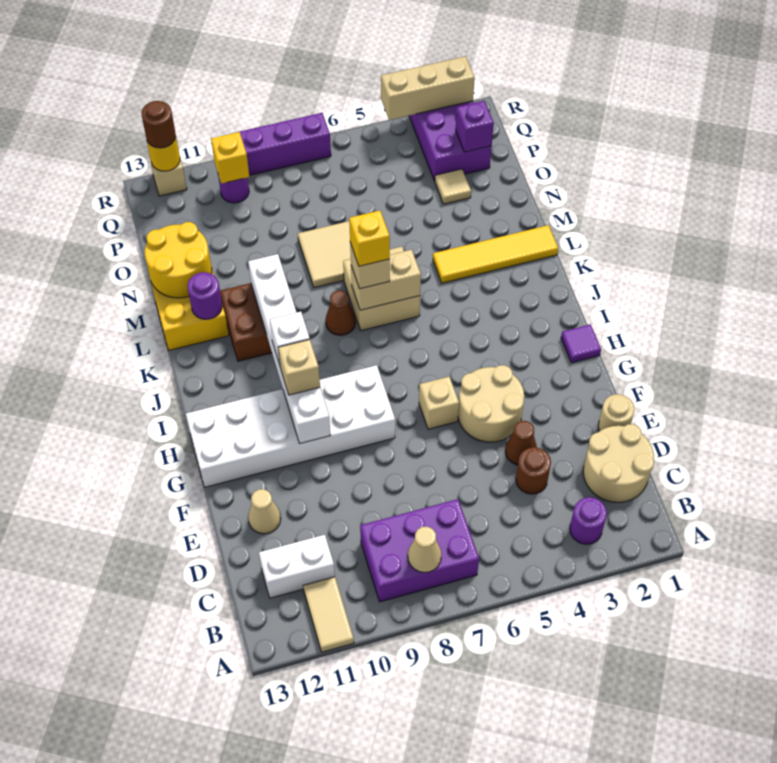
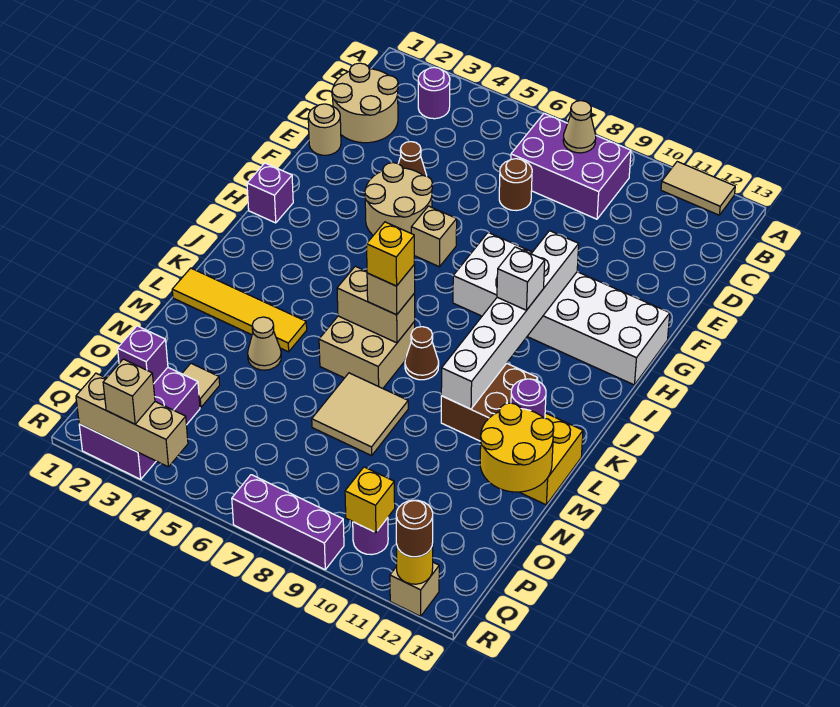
tan tile A11:B11 level 1 -> tan tile A11:A12 level 1
white brick C11:C12 level 1 -> none
brown round brick D4 level 1 -> brown round brick D7 level 1
tan cone E12 level 1 -> tan cone M4 level 1
purple tile H1 level 1 -> purple brick H1 level 1
tan brick H10 level 3 -> tan brick R3 level 3

